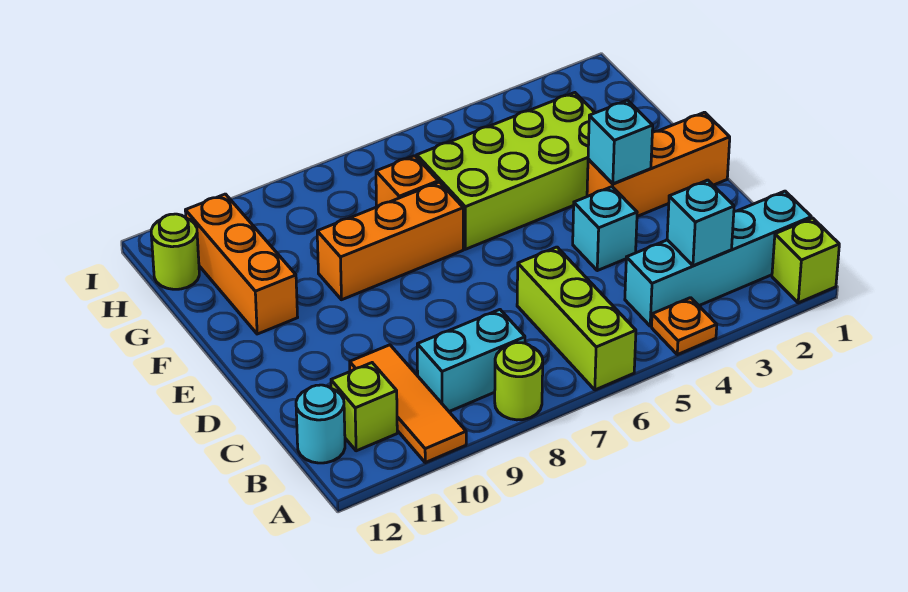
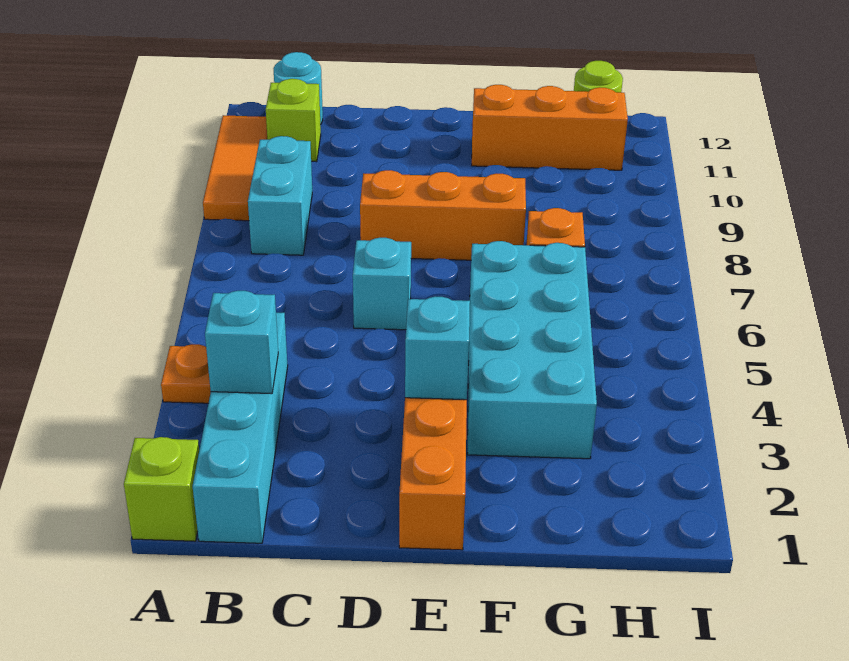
lime brick A6:C6 level 1 -> none
lime round brick A8 level 1 -> none
orange tile A10:C10 level 1 -> orange tile A9:A11 level 1
cyan brick D4 level 1 -> cyan brick D6 level 1
lime brick F3:G6 level 1 -> cyan brick F3:G6 level 1
orange brick F7:F9 level 1 -> orange brick D8:F8 level 1

